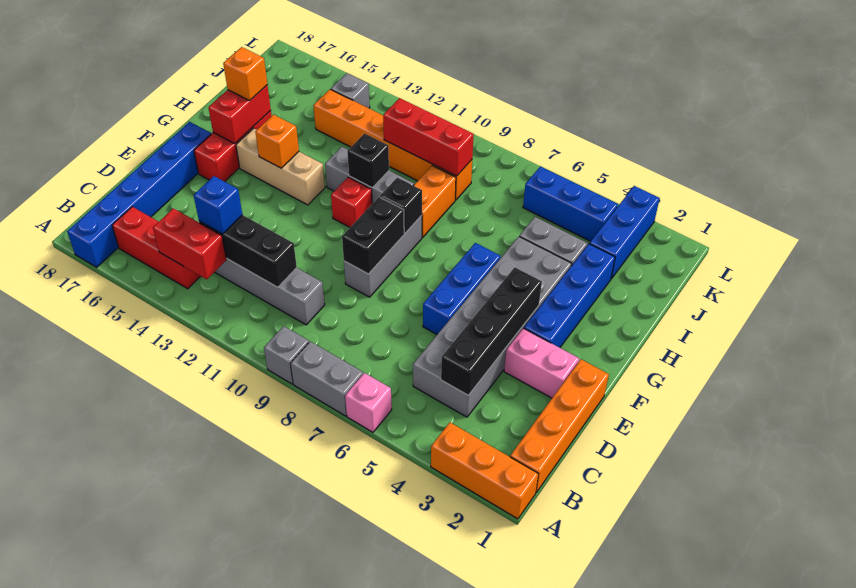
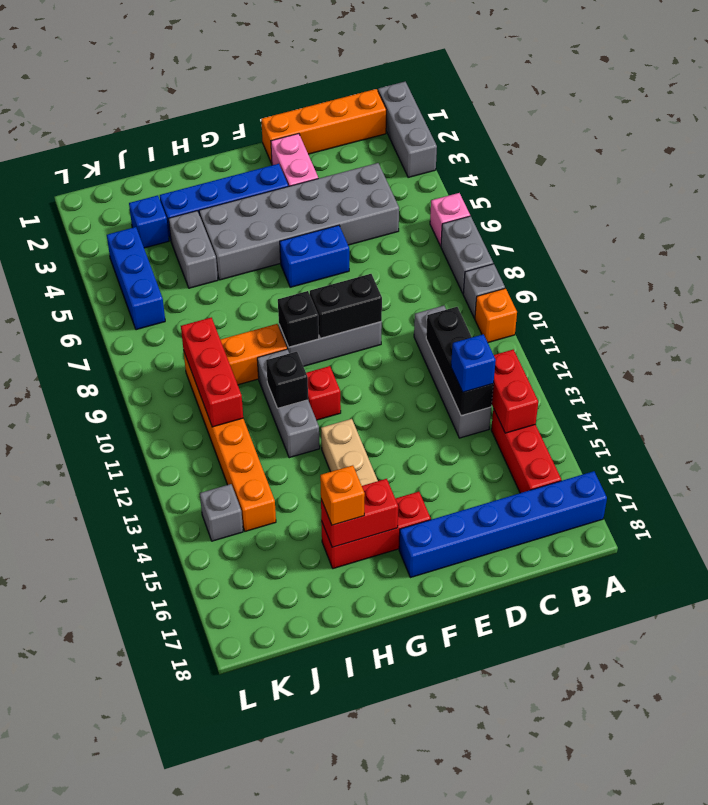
orange brick A1:A3 level 1 -> grey brick A1:A3 level 1
black brick C4:F4 level 2 -> none
blue brick E6:G6 level 1 -> blue brick E6:F6 level 1
orange brick G14 level 2 -> orange brick A10 level 1
blue brick J3:L3 level 1 -> blue brick J3 level 1

